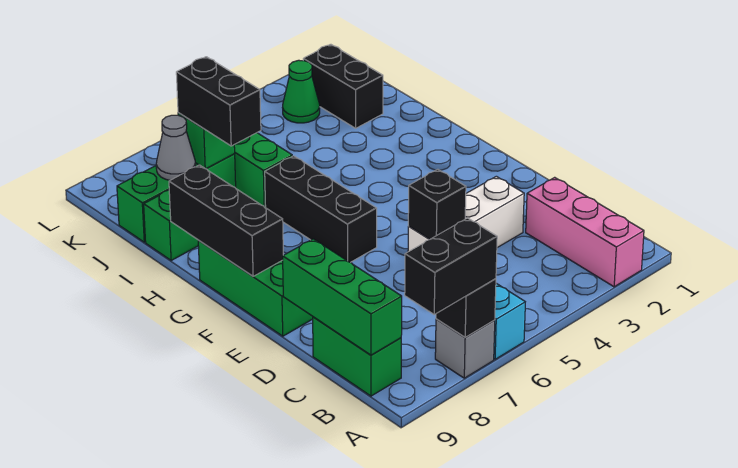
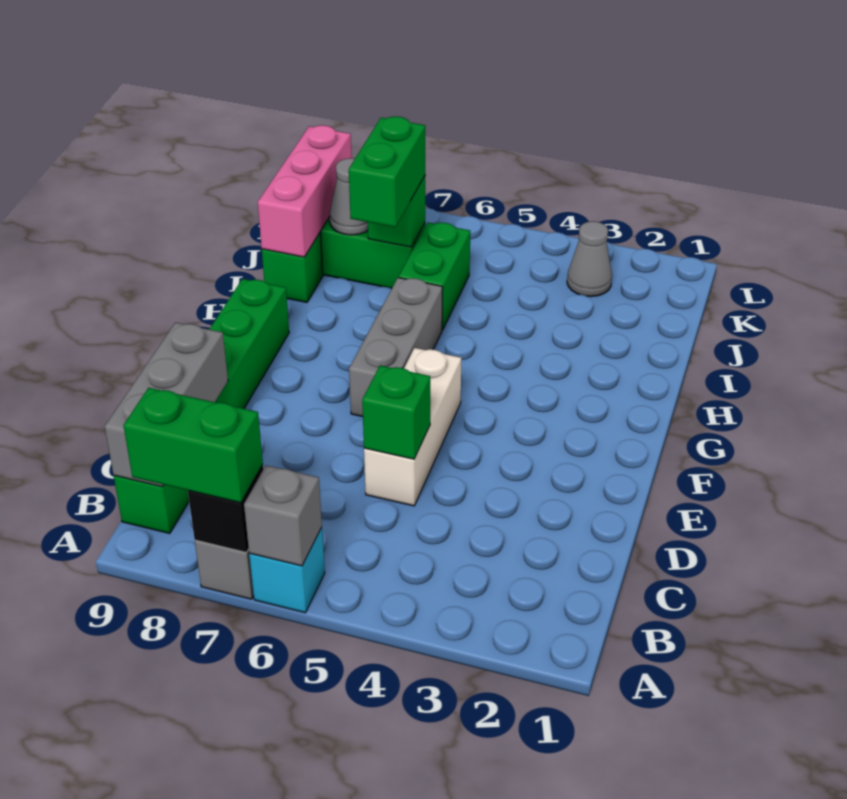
pink brick A2:C2 level 1 -> pink brick I9:K9 level 2
none -> grey brick A6 level 2
black brick A7:A8 level 3 -> green brick A7:A8 level 3
green brick B9:D9 level 2 -> grey brick B9:D9 level 2
white brick D3:D5 level 1 -> white brick D5:F5 level 1
black brick D5 level 2 -> green brick D5 level 2
black brick F6:H6 level 1 -> grey brick F6:H6 level 1
black brick F9:H9 level 2 -> none
black brick I7:J7 level 3 -> green brick I7:J7 level 3
black brick J2:K2 level 1 -> none
green cone K3 level 1 -> grey cone K3 level 1

